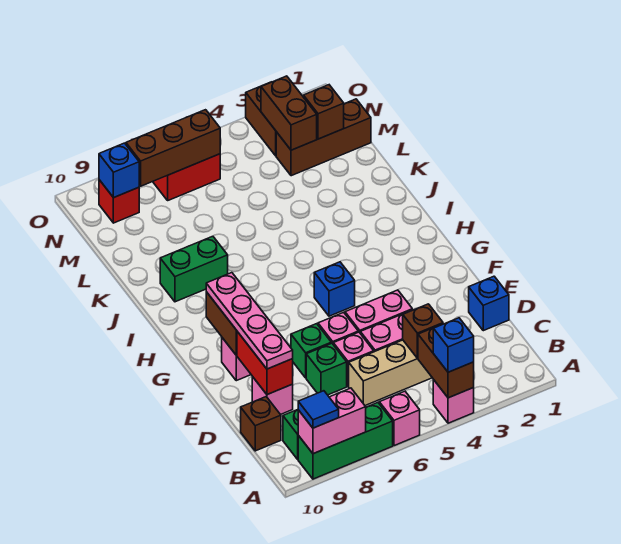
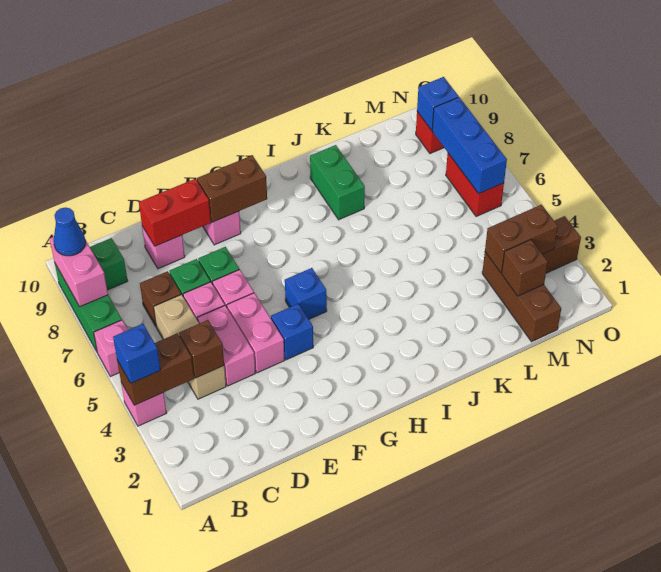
blue tile A9 level 3 -> blue cone A9 level 3
brown brick C10 level 1 -> brown brick C7 level 1
blue brick D1 level 1 -> blue brick F4 level 1
pink plate D9:G9 level 3 -> none
brown brick N6:N8 level 2 -> blue brick N6:N8 level 2

